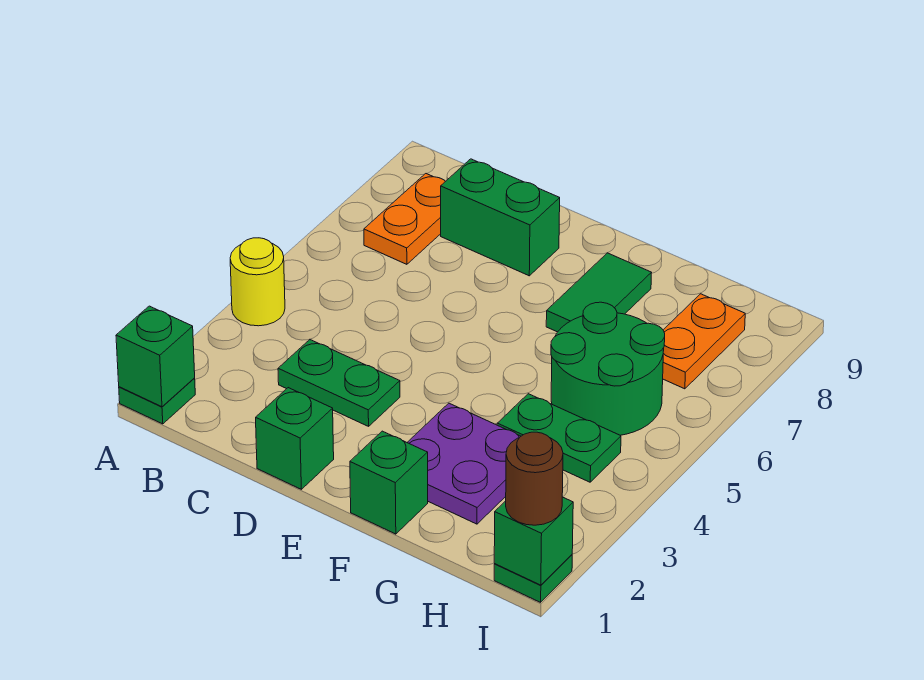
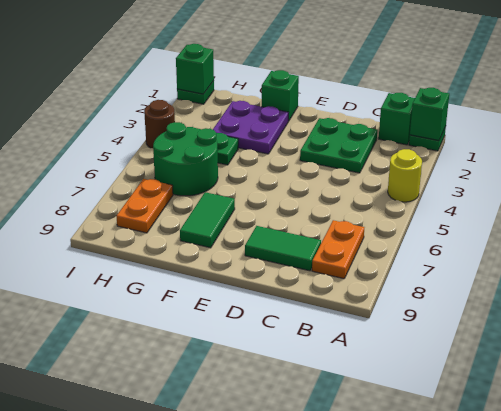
green plate C3:D3 level 1 -> green plate C2:D3 level 1
green brick C8:D8 level 1 -> green tile C8:D8 level 1
green brick D1 level 1 -> green brick B1 level 1
brown round brick I1 level 3 -> brown round brick I4 level 1

